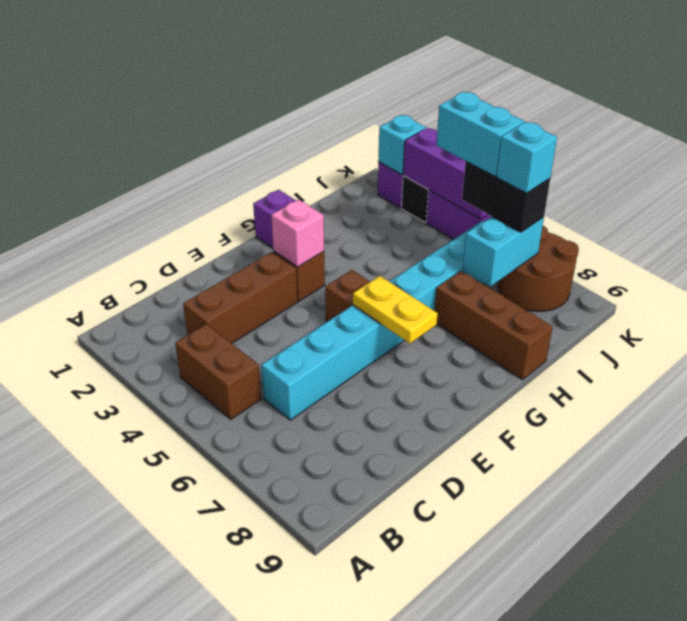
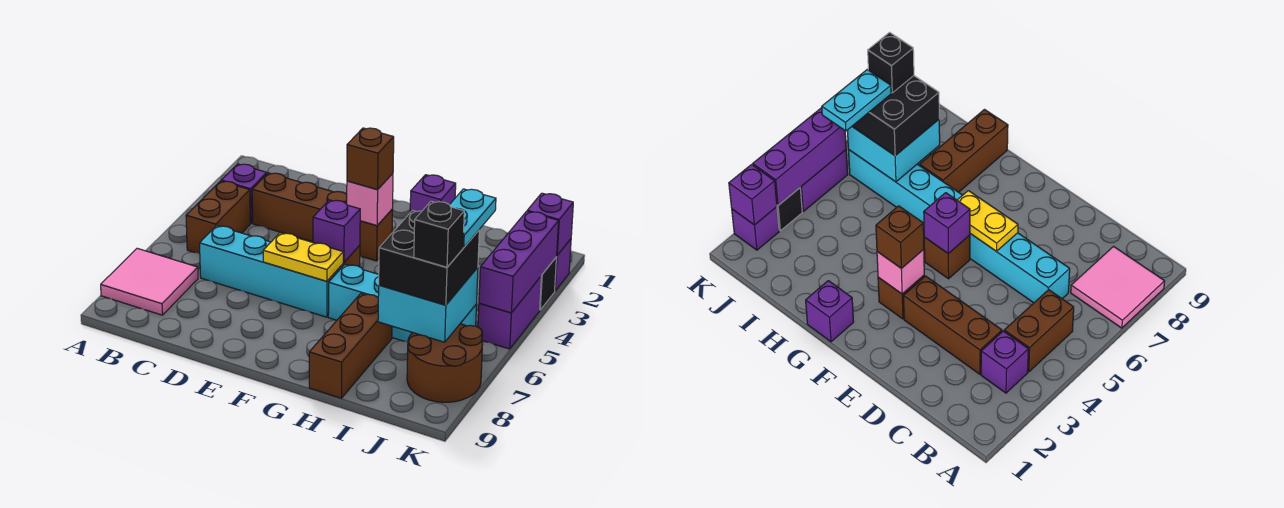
none -> pink tile A7:B8 level 1
none -> purple brick B3 level 1
none -> brown brick F3 level 3
none -> purple brick F5 level 2
yellow plate F6:F7 level 2 -> yellow plate E6:F6 level 2
cyan brick I7:J7 level 2 -> cyan brick I6:J7 level 2
cyan brick J5:J6 level 4 -> cyan plate J5:J6 level 4
black brick J6:J7 level 3 -> black brick I6:J7 level 3
cyan brick J7 level 4 -> black brick J7 level 4
cyan brick K2 level 2 -> purple brick K2 level 2

